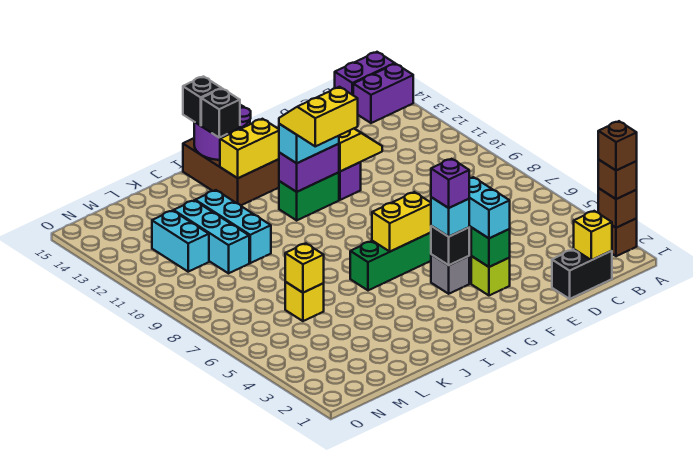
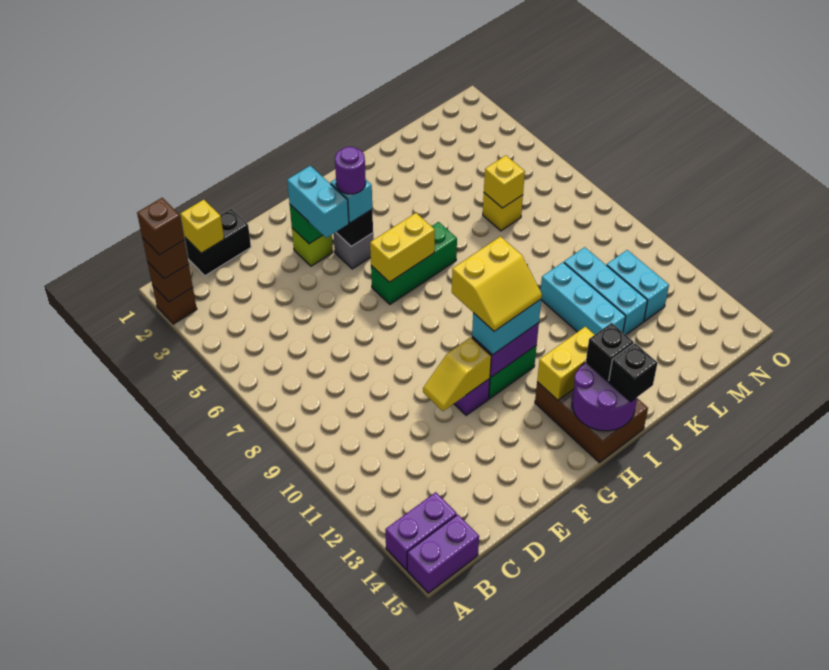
purple brick G4 level 4 -> purple round brick G4 level 4

